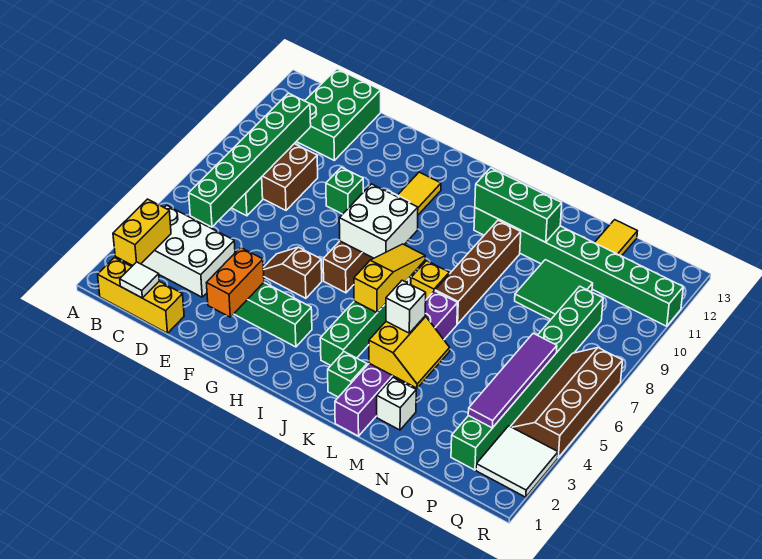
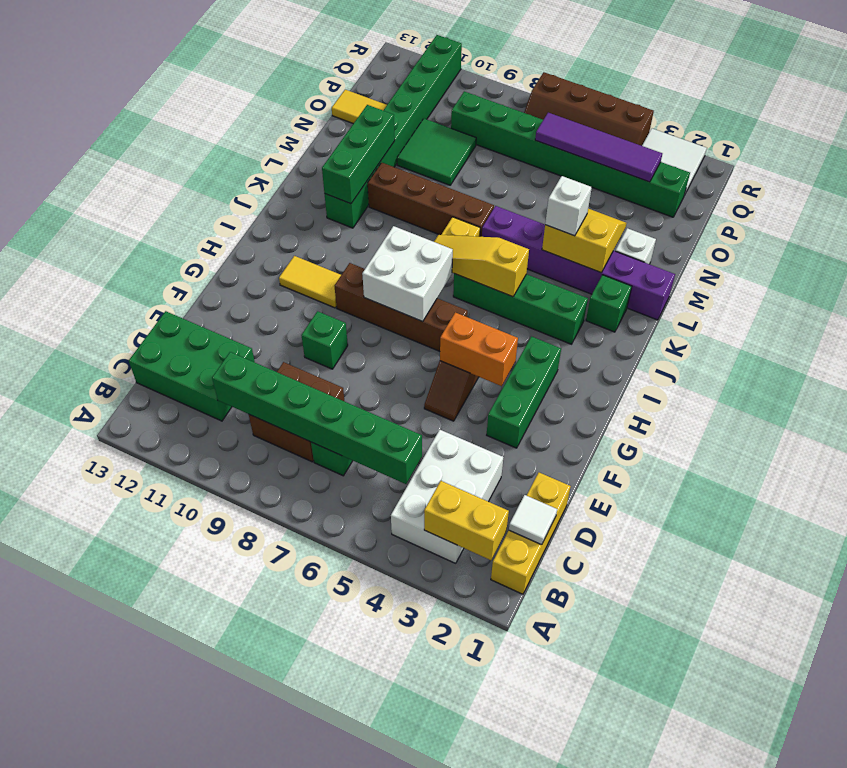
orange brick F2:F3 level 2 -> orange brick G4:G5 level 2

